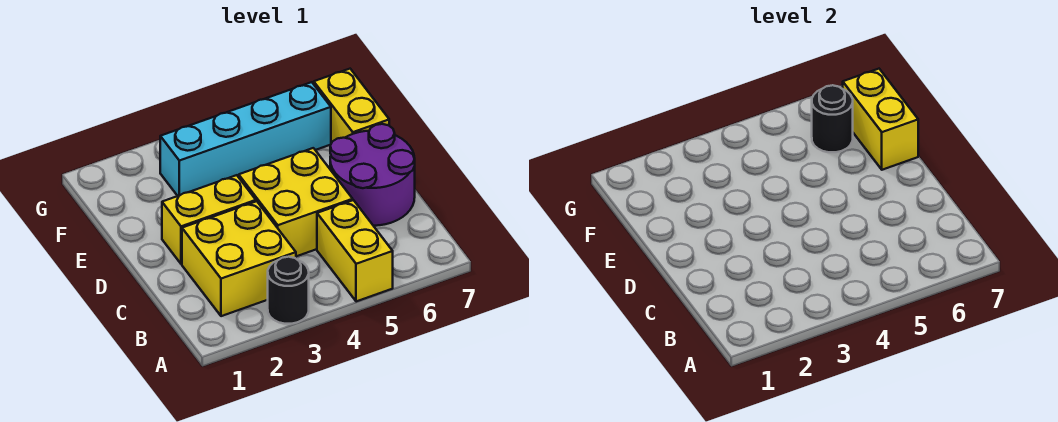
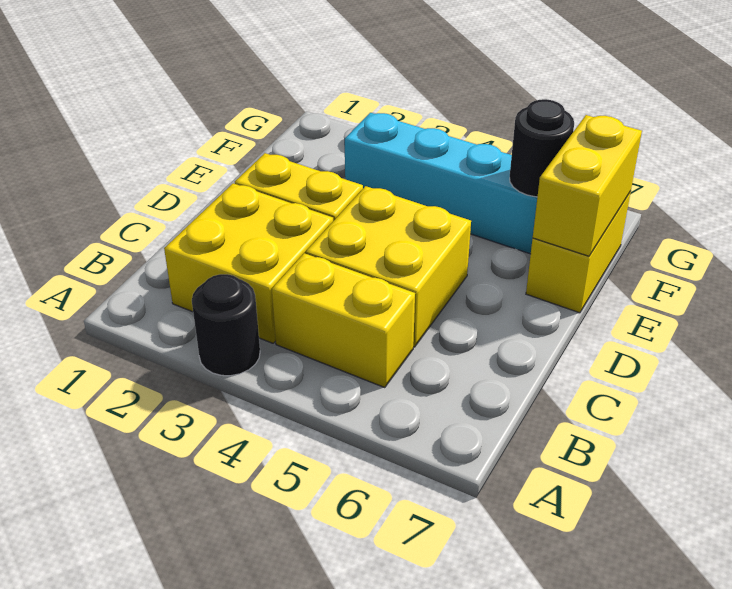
yellow brick A5:B5 level 1 -> yellow brick B4:B5 level 1
purple round brick C6:D7 level 1 -> none

